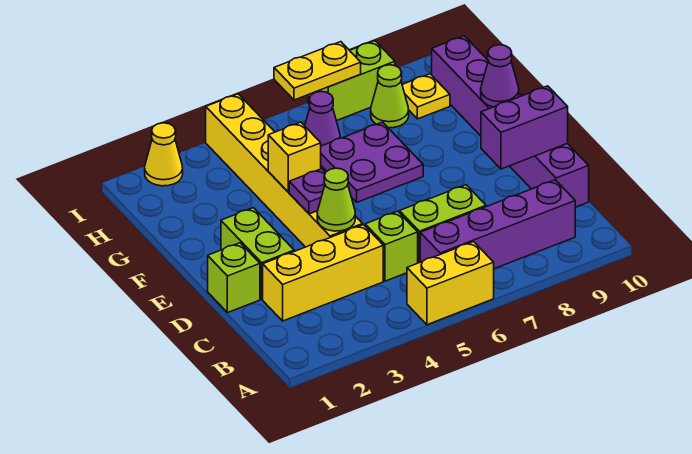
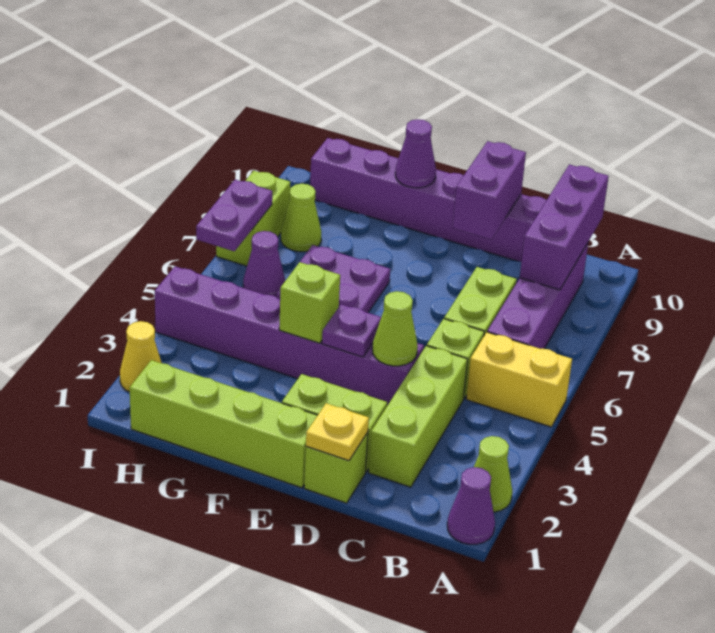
none -> purple cone A1 level 1
none -> lime cone A2 level 1
yellow brick A5:A6 level 1 -> yellow brick A5:B5 level 1
none -> purple brick B8:B10 level 2
yellow brick C2:C4 level 1 -> lime brick C2:C4 level 1
yellow brick D4:I4 level 1 -> purple brick D4:I4 level 1
none -> lime brick E1:H1 level 1
yellow brick F4 level 2 -> lime brick F4 level 2
yellow plate H9 level 1 -> yellow plate D1 level 2
yellow plate I6:I7 level 2 -> purple plate I6:I7 level 2

